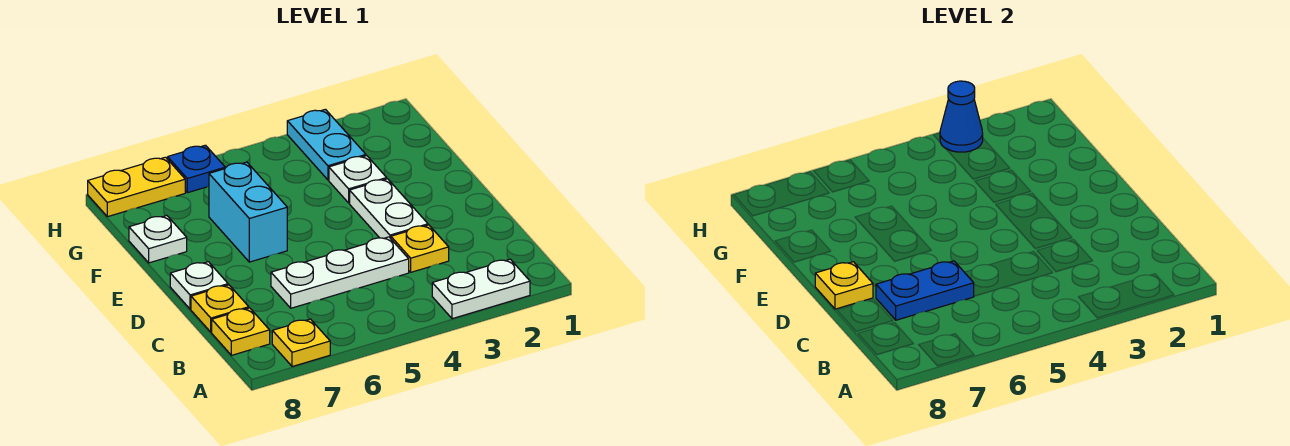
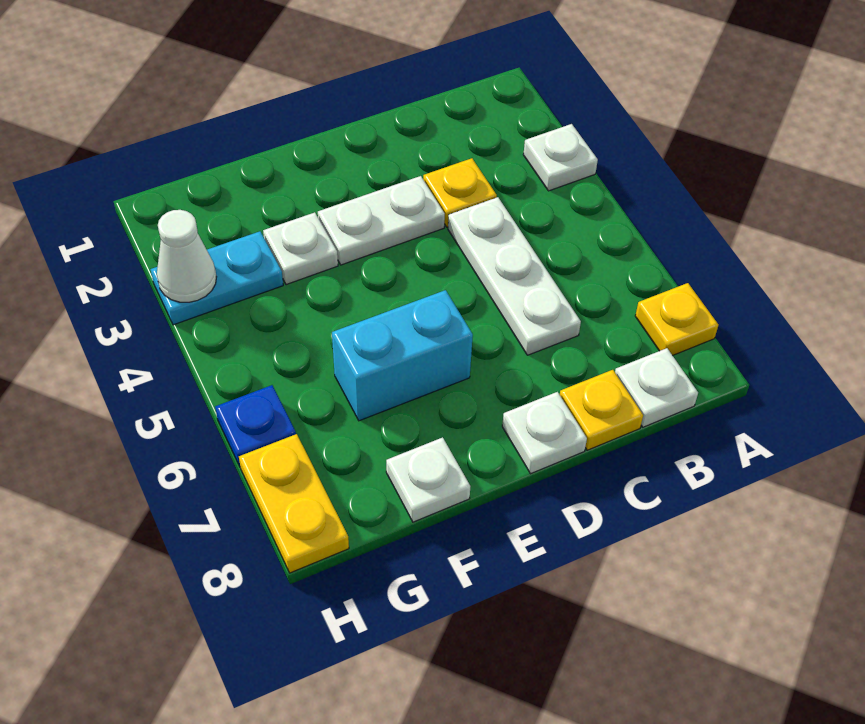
white plate A2:A3 level 1 -> white plate A3 level 1
yellow plate B8 level 1 -> white plate B8 level 1
blue plate C6:C7 level 2 -> none
yellow plate D8 level 2 -> none
blue cone H3 level 2 -> white cone H3 level 2

